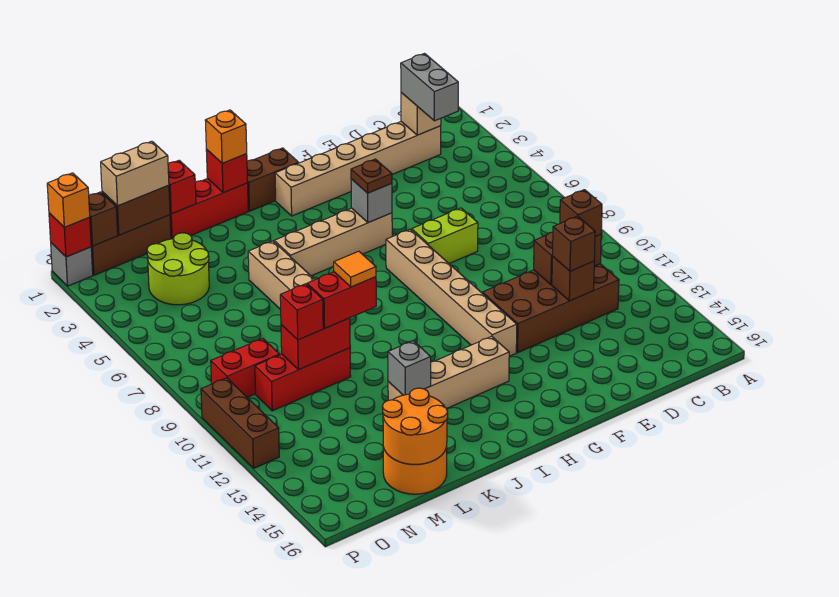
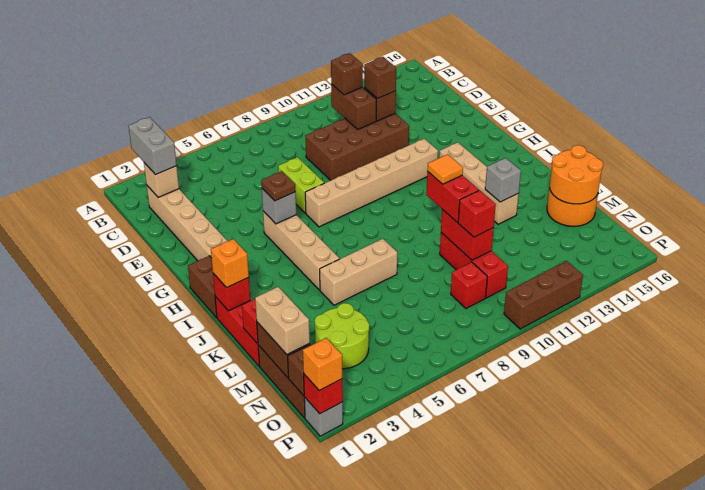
grey brick C2:C3 level 3 -> grey brick B2:C2 level 3
brown brick C11:F12 level 1 -> brown brick D9:E12 level 1
red brick N9:O9 level 1 -> red brick N9 level 1

